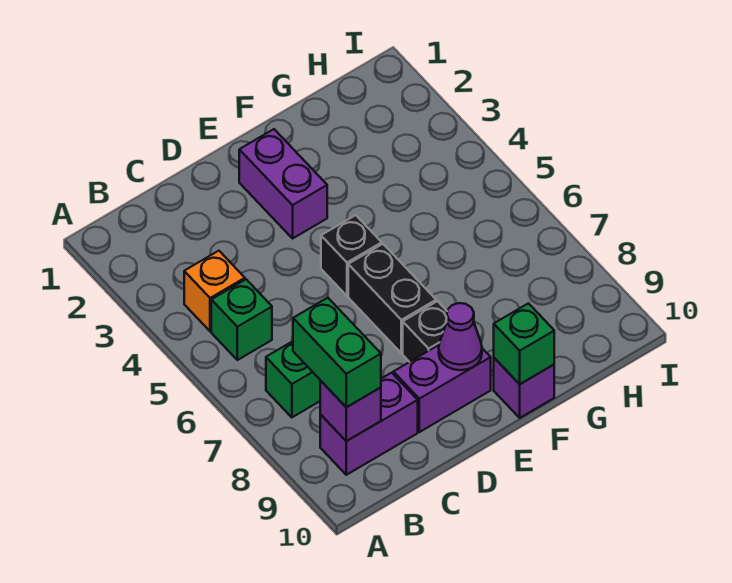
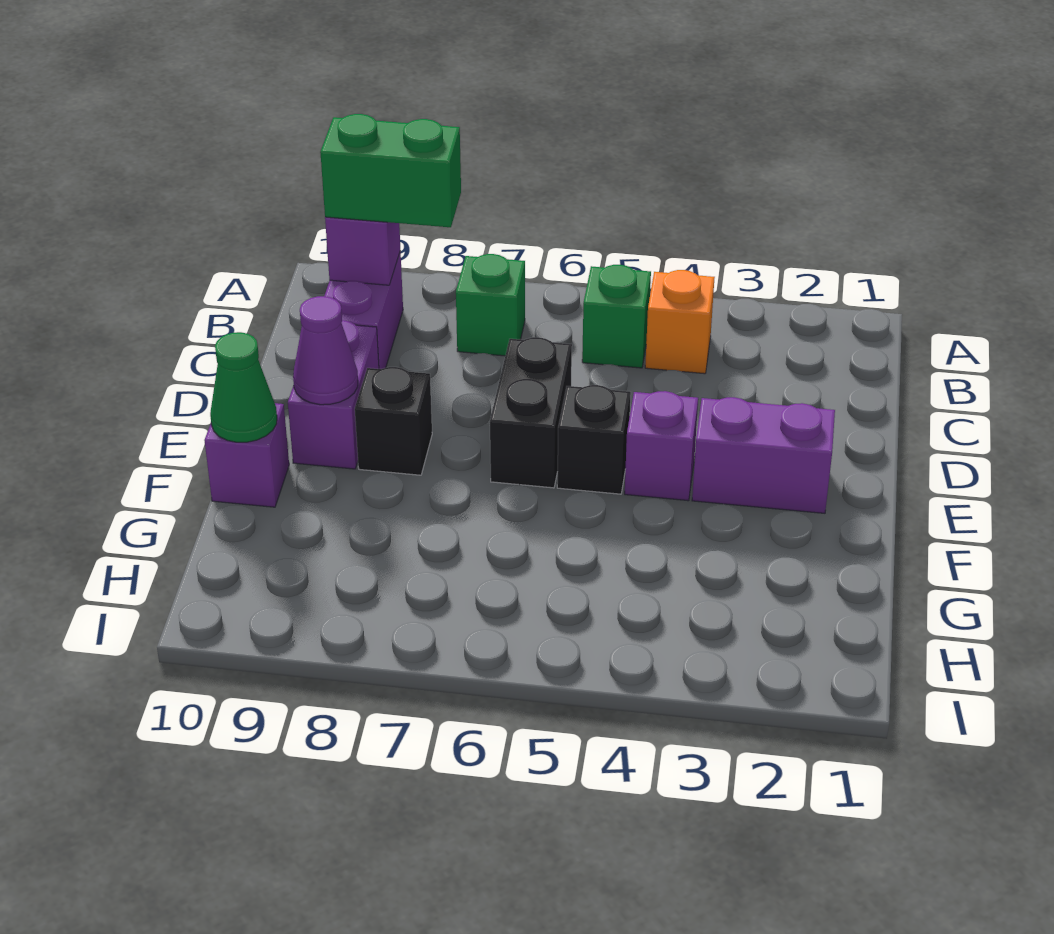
none -> purple brick E4 level 1
black brick E6:E7 level 1 -> black brick D6:E6 level 1
green brick F10 level 2 -> green cone F10 level 2

